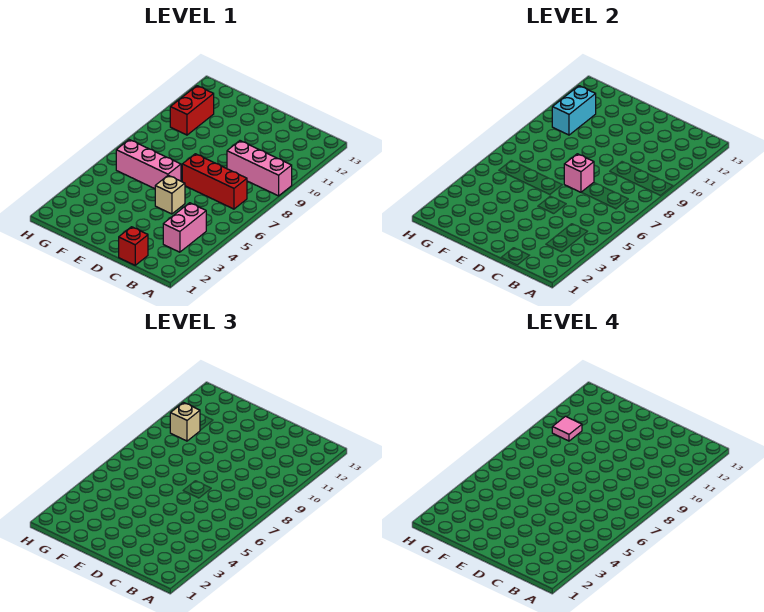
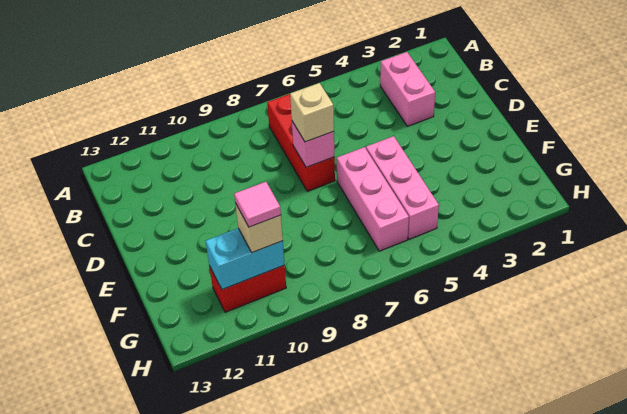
pink brick A9:C9 level 1 -> pink brick E5:G5 level 1
pink brick B3:B4 level 1 -> pink brick B3:C3 level 1
red brick C1 level 1 -> none
tan brick D5 level 1 -> tan brick D7 level 3

